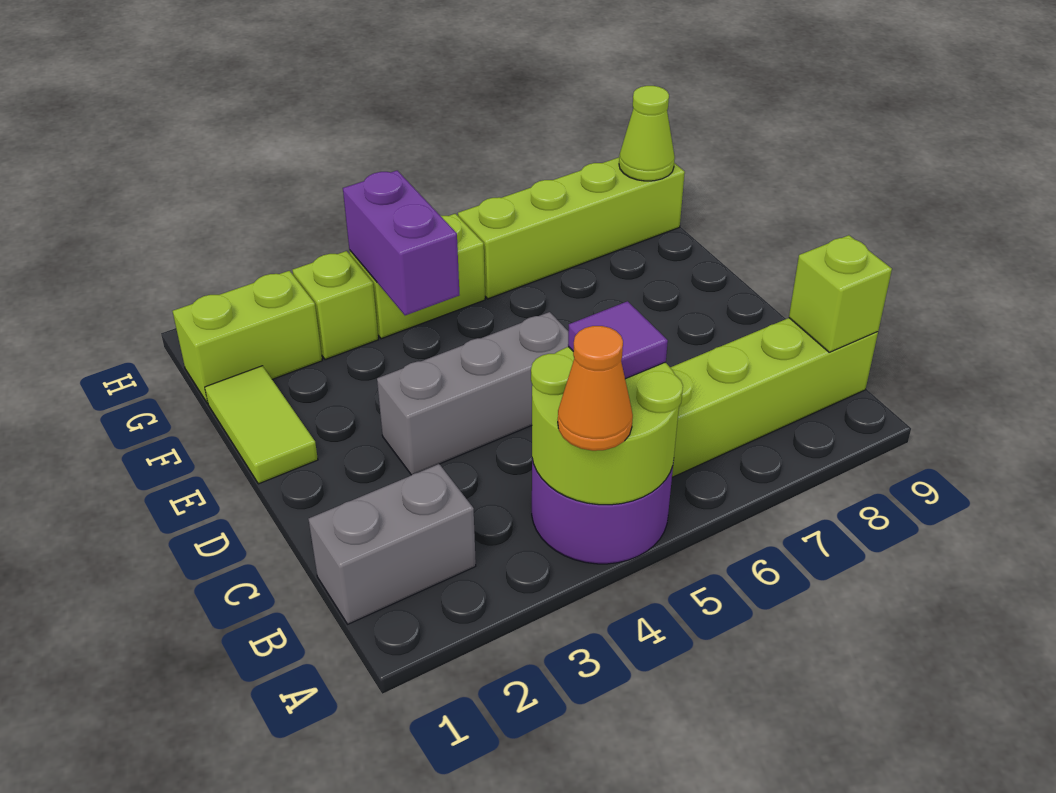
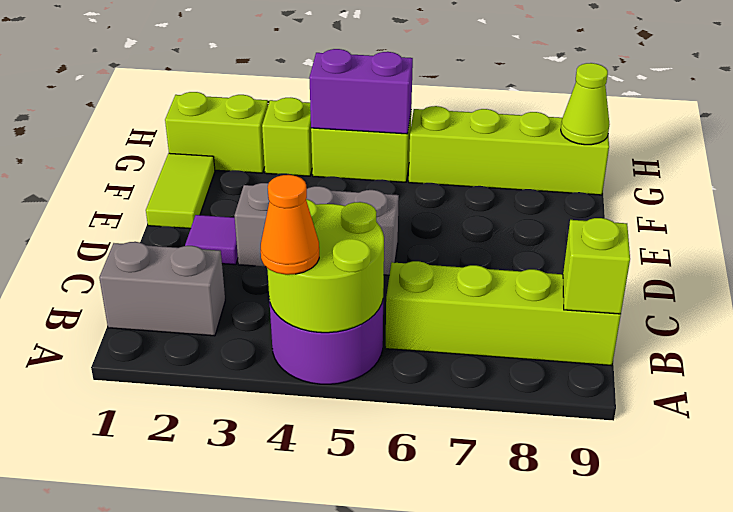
purple tile B5 level 3 -> purple tile D2 level 1
purple brick F4:G4 level 2 -> purple brick G4:G5 level 2

